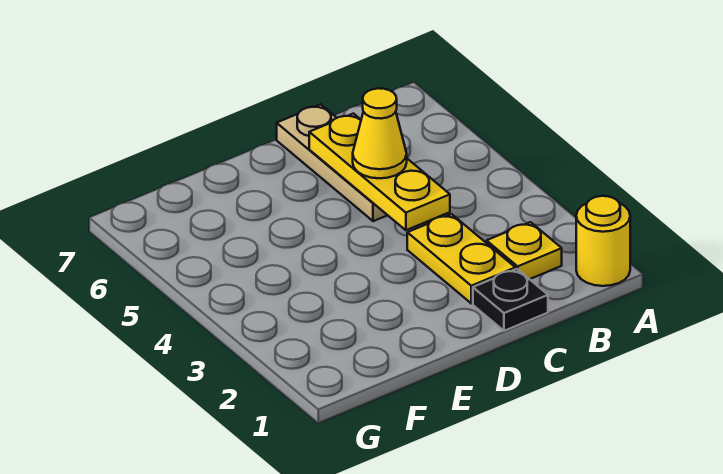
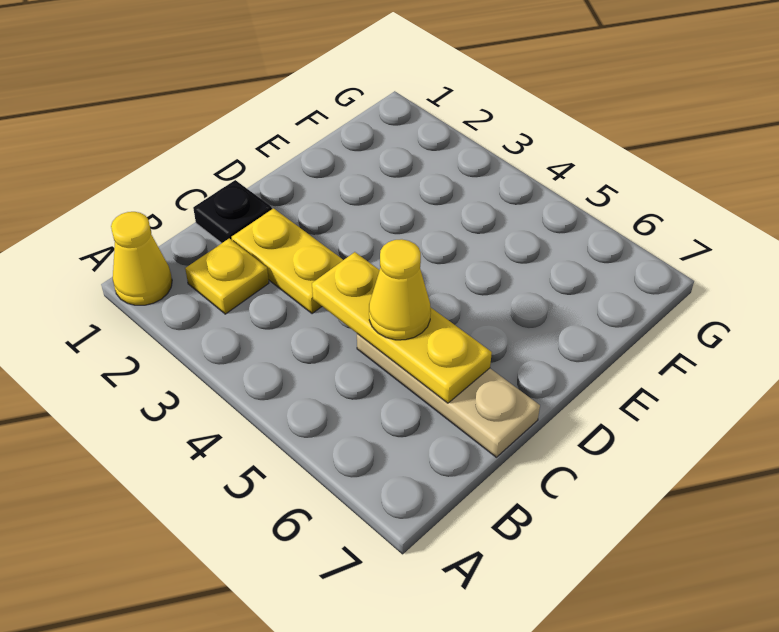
yellow round brick A1 level 1 -> yellow cone A1 level 1

